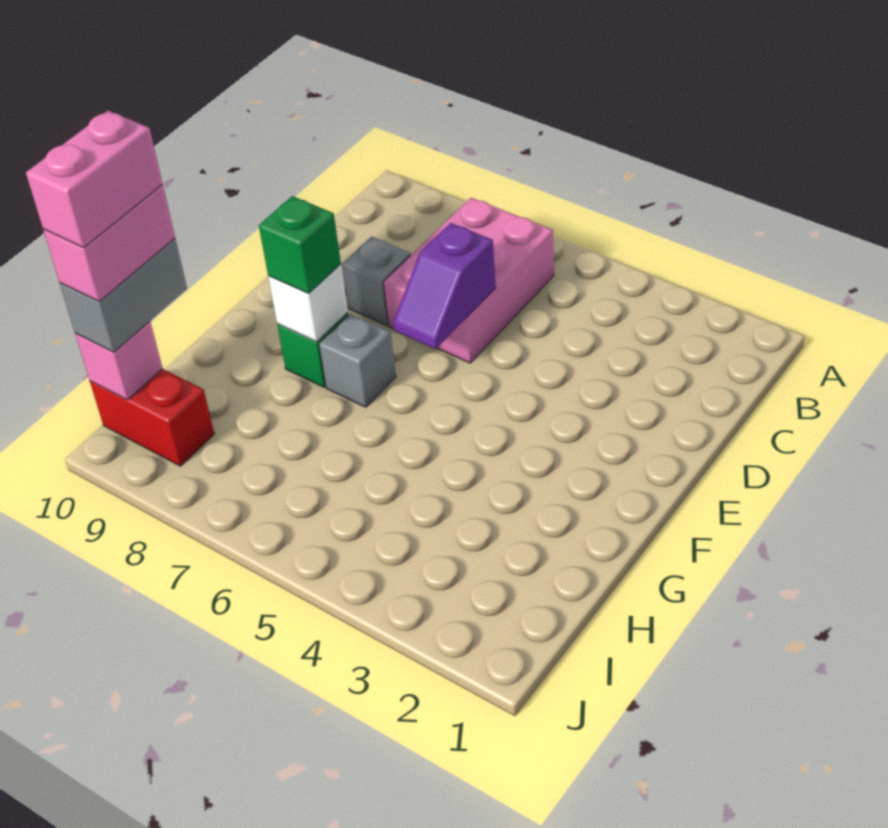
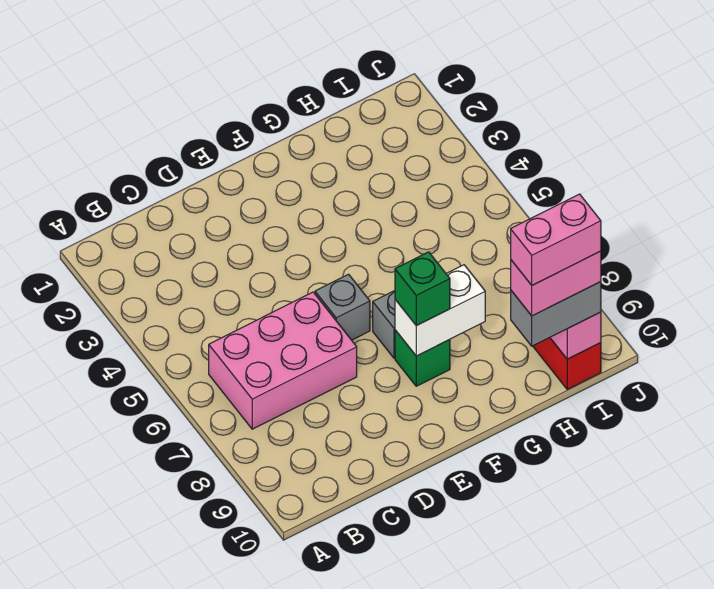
purple slope D6:E6 level 2 top D -> none
grey brick D8 level 1 -> grey brick E6 level 1
white brick F8 level 2 -> white brick F8:G8 level 2

